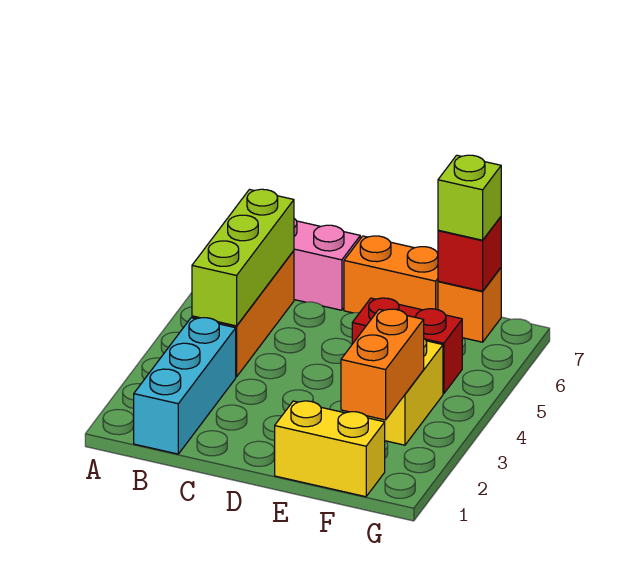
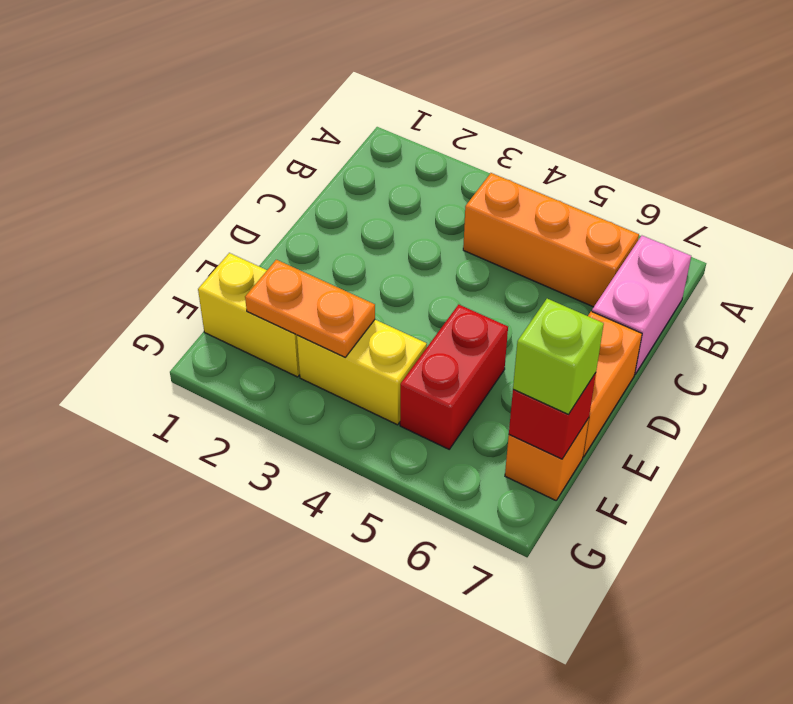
cyan brick B1:B3 level 1 -> none
lime brick B4:B6 level 2 -> none
yellow brick E1:F1 level 1 -> yellow brick F1:F2 level 1
orange brick F2:F3 level 2 -> orange plate F2:F3 level 2

